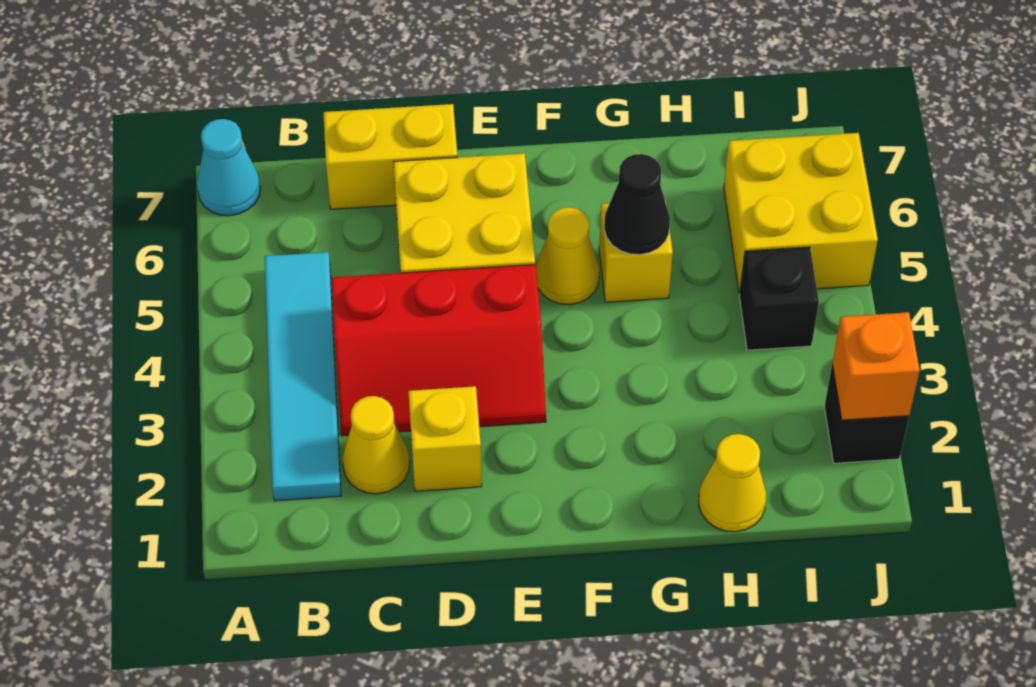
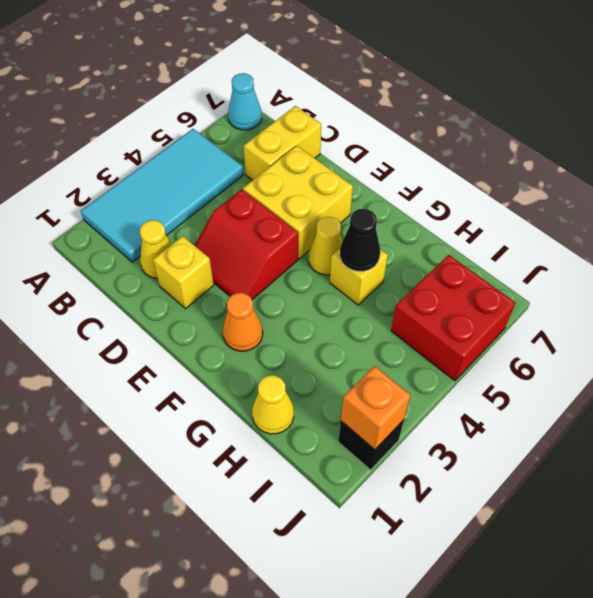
cyan tile B2:B5 level 1 -> cyan tile A2:B5 level 1
red slope C3:E4 level 1 top 4 -> red slope D3:E4 level 1 top 4
yellow brick C7:D7 level 1 -> yellow brick C6:C7 level 1
none -> orange cone F2 level 1
black brick I4 level 1 -> none
yellow brick I5:J6 level 1 -> red brick I5:J6 level 1

